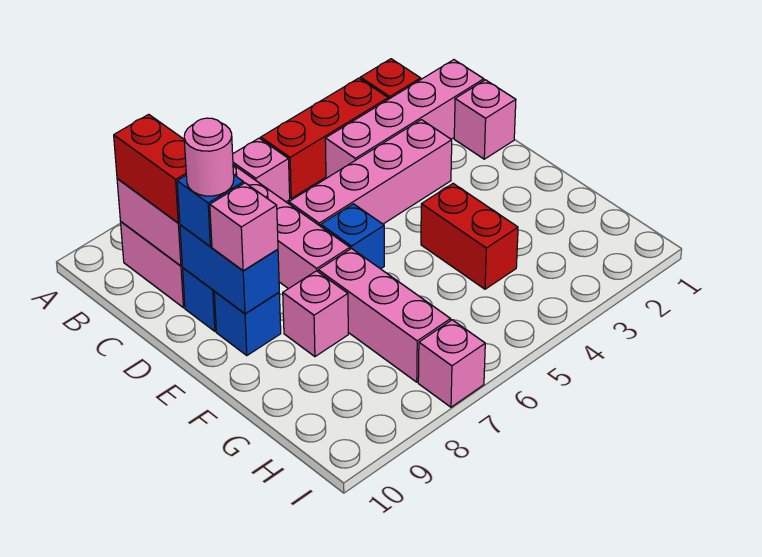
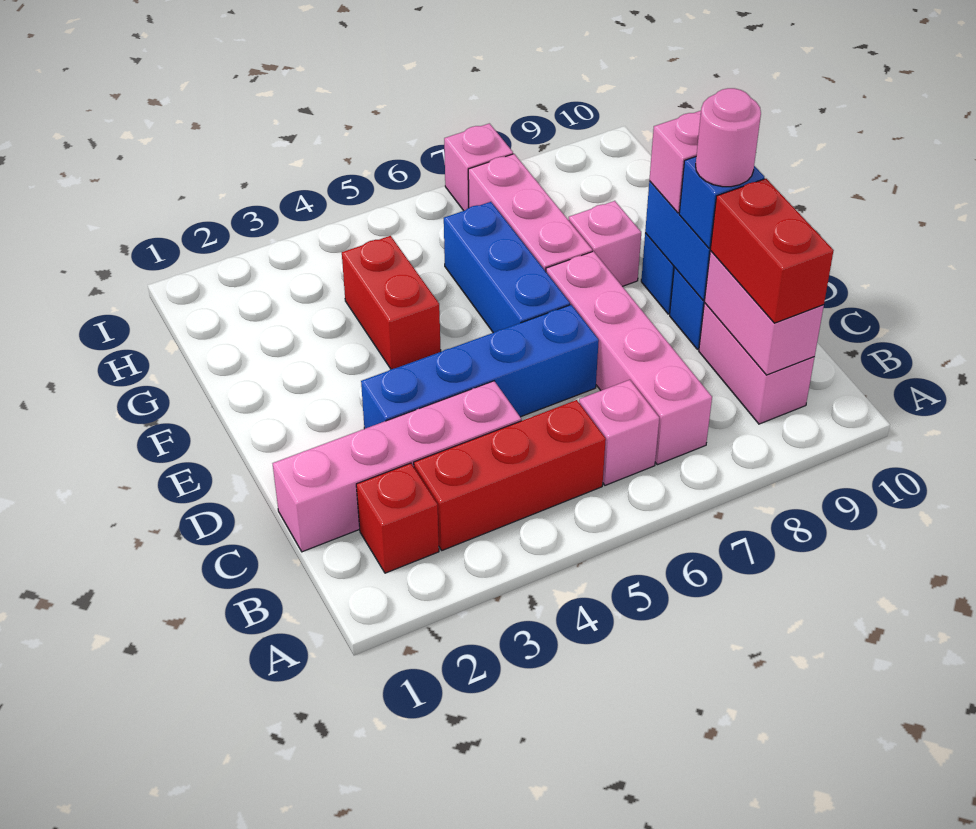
pink brick D1 level 1 -> none
pink brick D3:D6 level 1 -> blue brick D3:D6 level 1
blue brick E6 level 1 -> blue brick E6:G6 level 1

